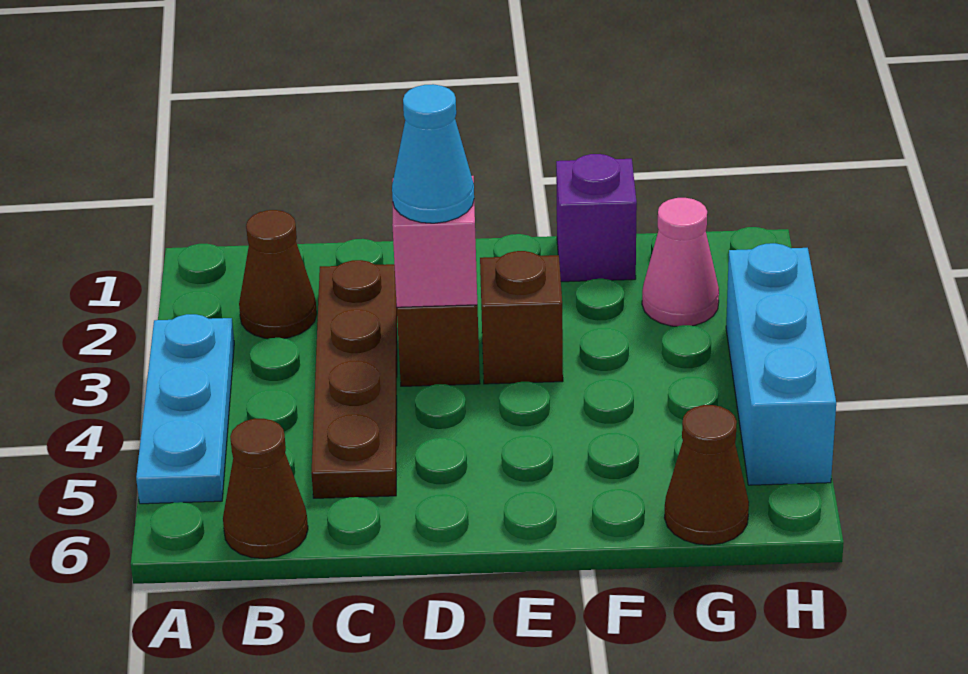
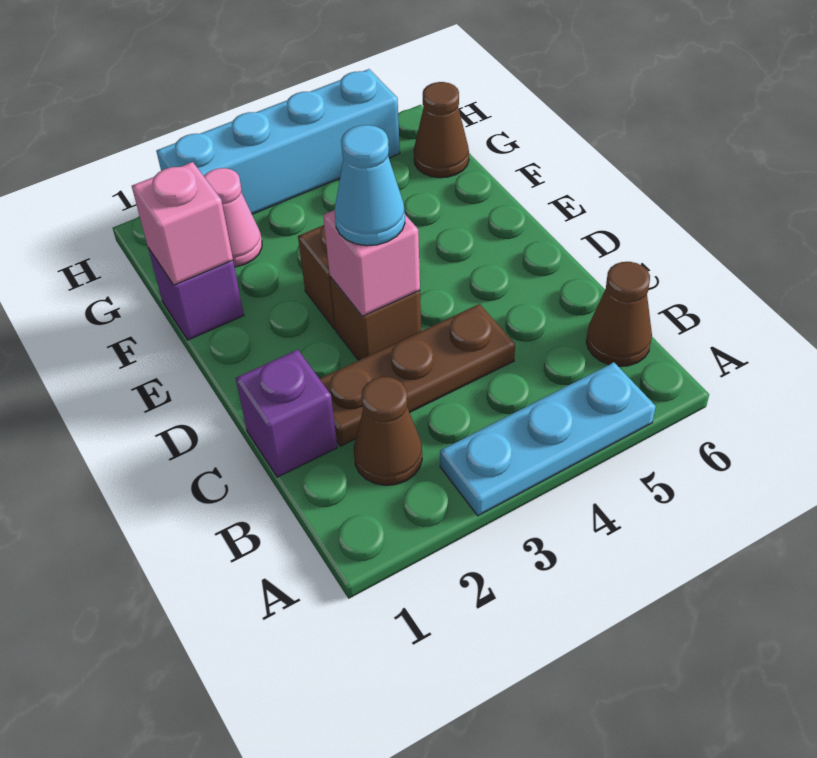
none -> purple brick C1 level 1
brown plate C2:C5 level 1 -> brown plate C2:C4 level 1
none -> pink brick F1 level 2
cyan brick H3:H5 level 1 -> cyan brick H2:H5 level 1

